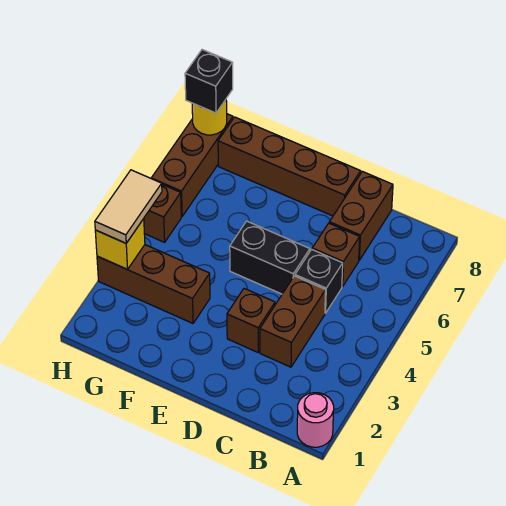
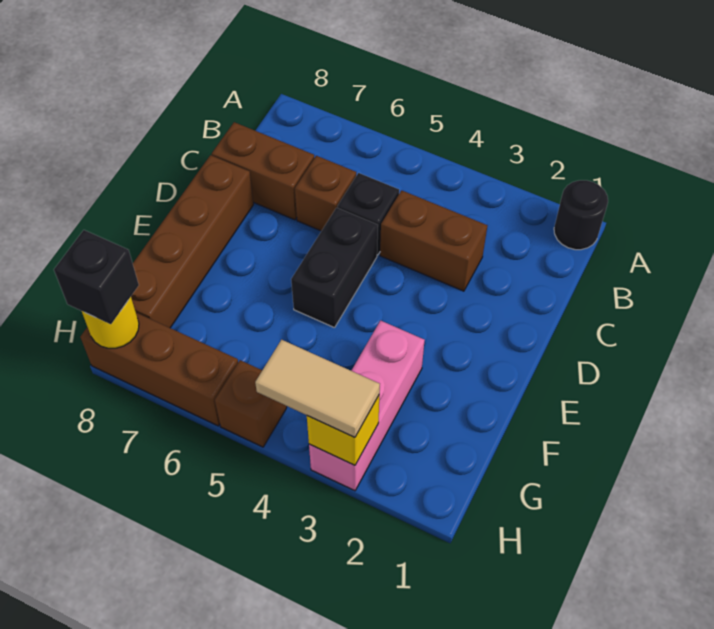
pink round brick A1 level 1 -> black round brick A1 level 1
brown brick D3 level 1 -> none
brown brick F3:H3 level 1 -> pink brick F3:H3 level 1

